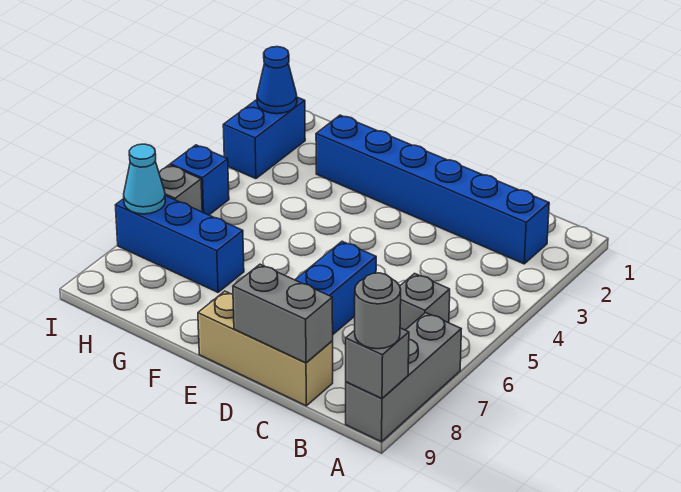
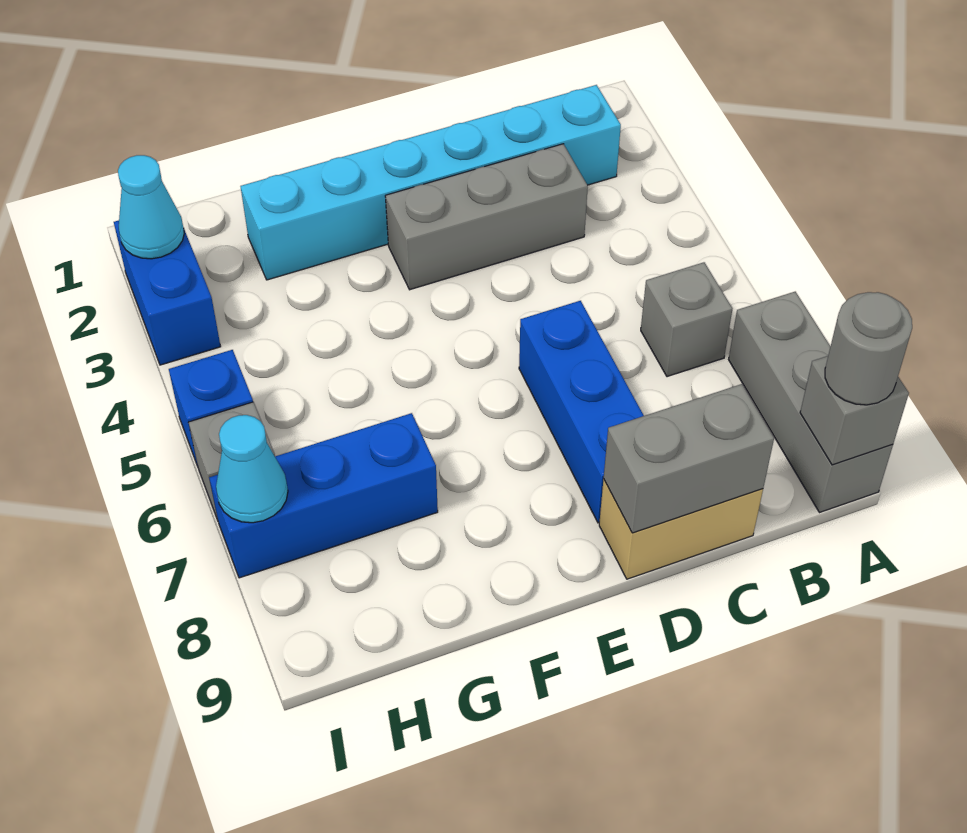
blue brick B2:G2 level 1 -> cyan brick B2:G2 level 1
none -> grey brick C3:E3 level 1
tan brick C9:E9 level 1 -> tan brick C9:D9 level 1
blue cone I2 level 2 -> cyan cone I2 level 2

